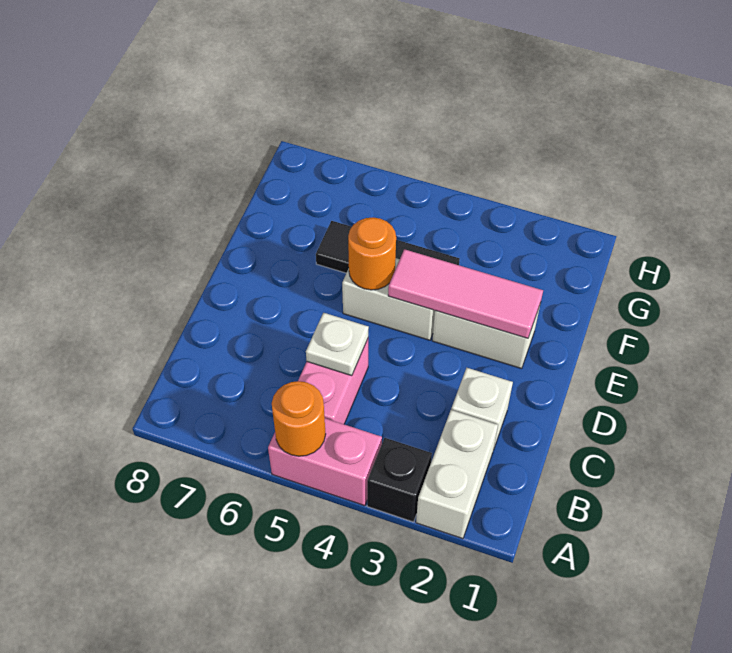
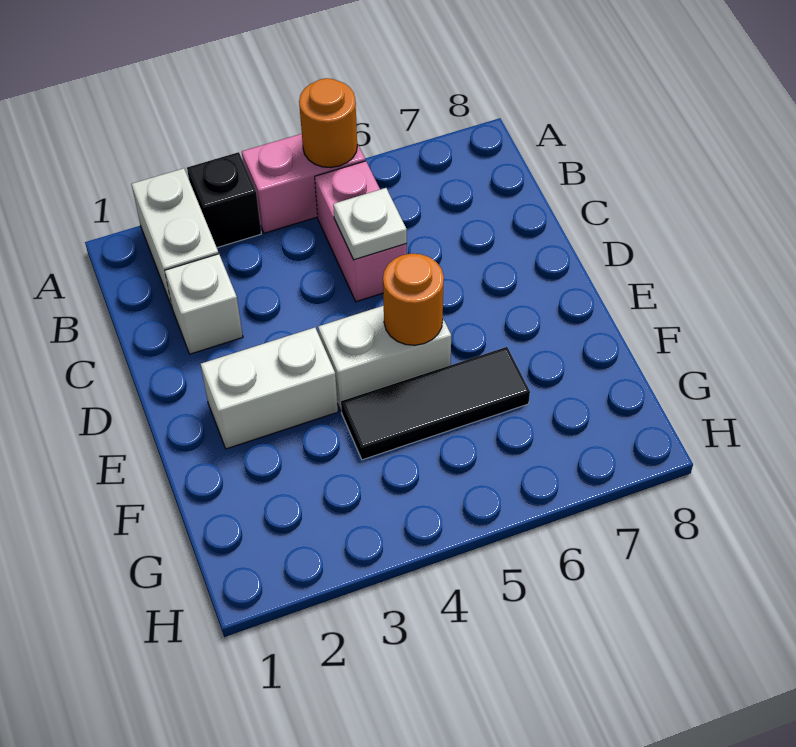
pink tile E2:E4 level 2 -> none

